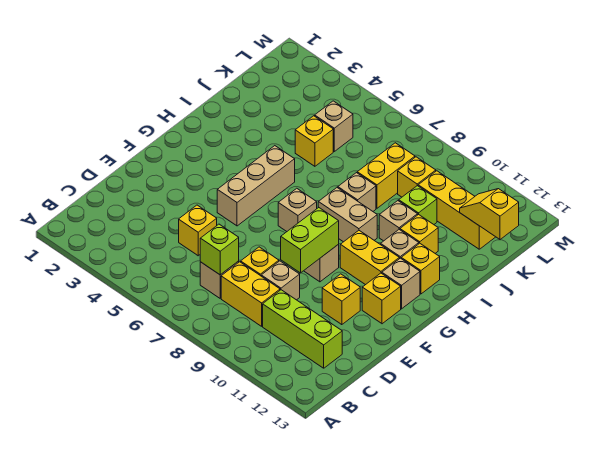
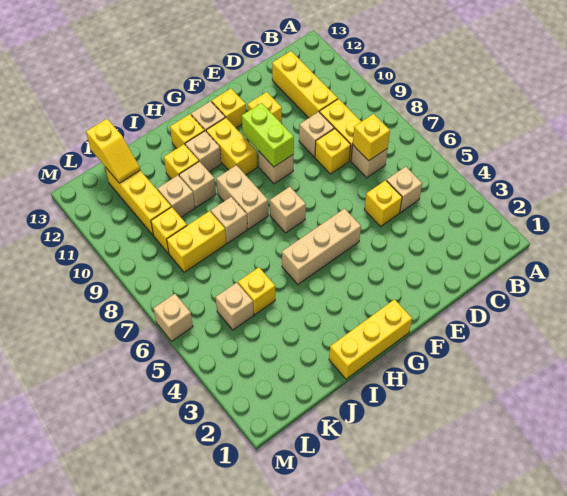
none -> tan brick C5 level 1
lime brick C7 level 2 -> yellow brick C7 level 2
lime brick C10:C12 level 1 -> yellow brick C10:C12 level 1
lime brick E9:F9 level 2 -> lime brick F9:F10 level 2
none -> yellow brick G1:I1 level 1
lime brick J10 level 1 -> tan brick J10 level 1
none -> tan brick M6 level 1

